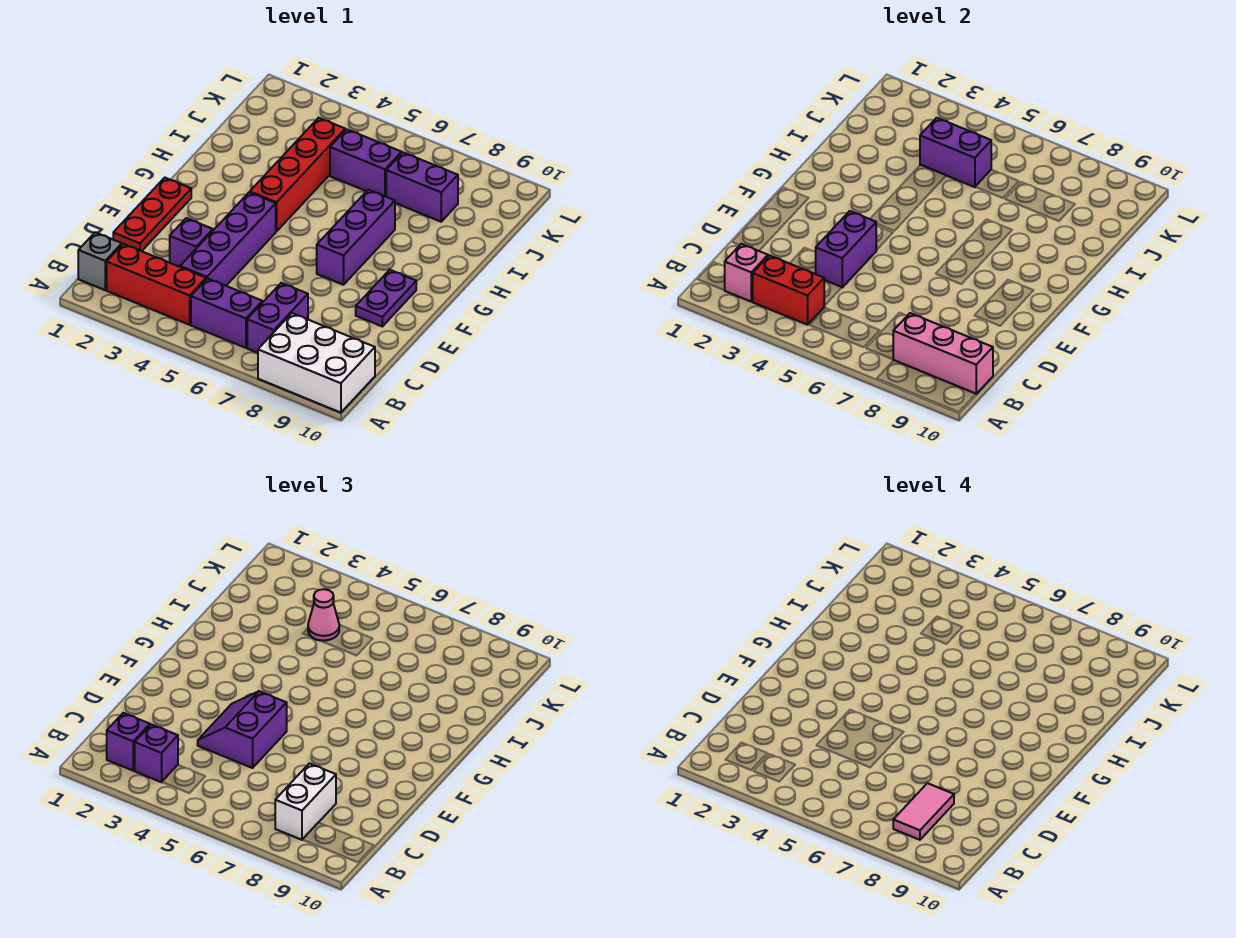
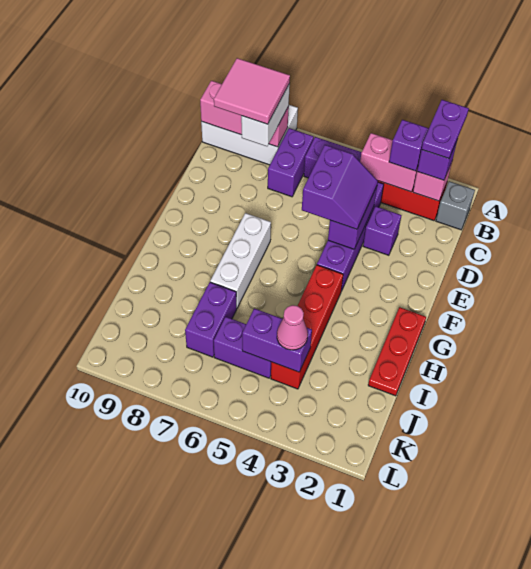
red brick B3:B4 level 2 -> pink brick B3:B4 level 2
pink tile B8:C8 level 4 -> pink tile B8:C9 level 4
red plate D1:F1 level 1 -> red plate G1:I1 level 1
purple plate E9:F9 level 1 -> purple plate A2:B2 level 4
purple brick F7:H7 level 1 -> white brick F7:H7 level 1
purple brick J7:J8 level 1 -> purple brick I7:J7 level 1

